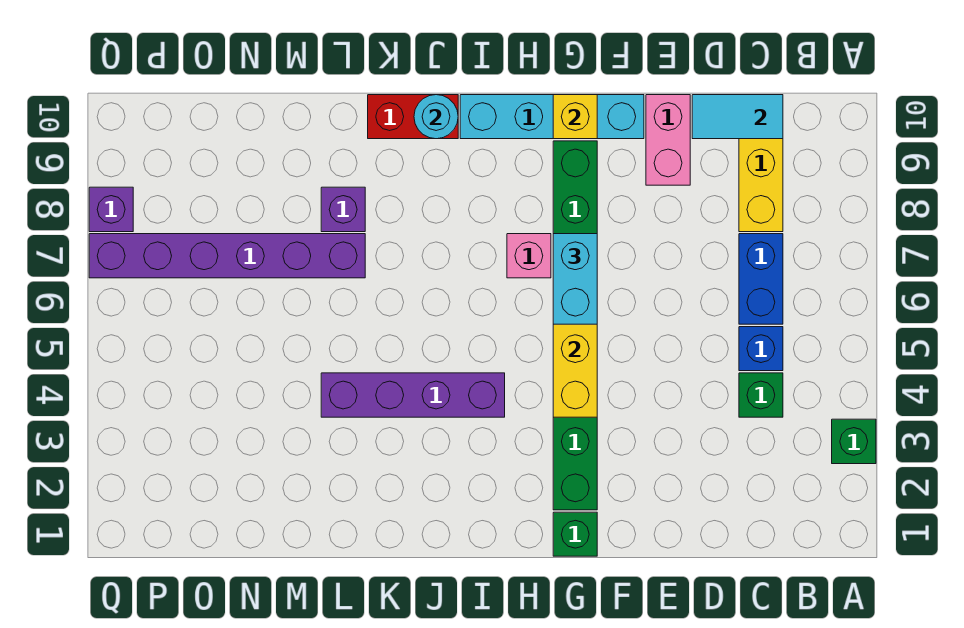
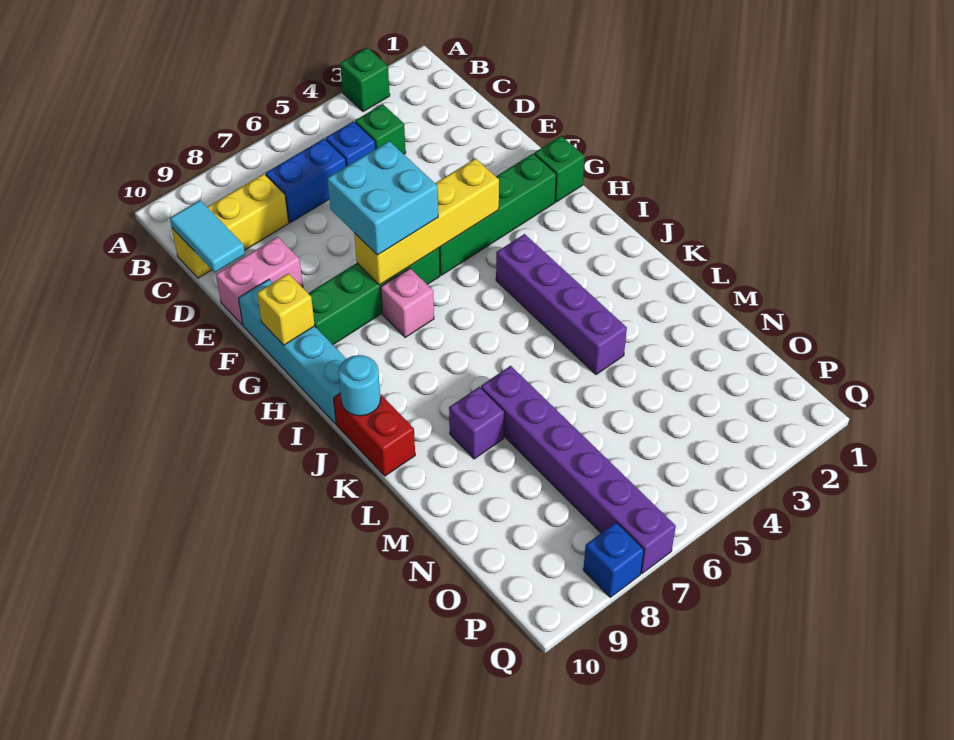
cyan brick G6:G7 level 3 -> cyan brick F6:G7 level 3
purple brick Q8 level 1 -> blue brick Q8 level 1

